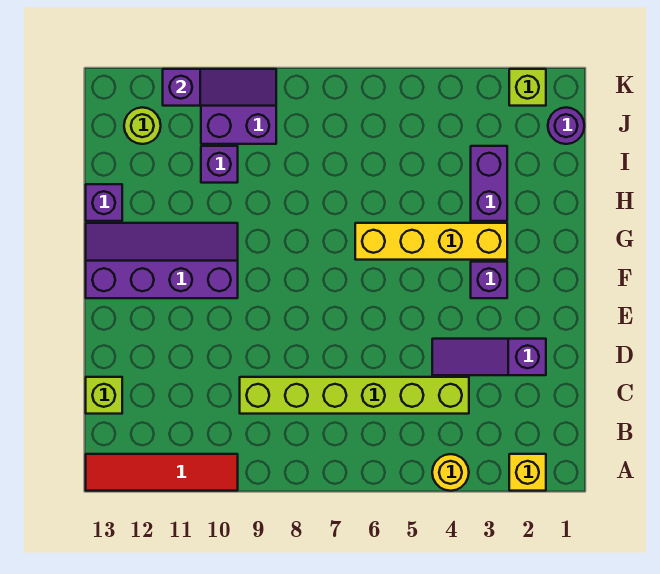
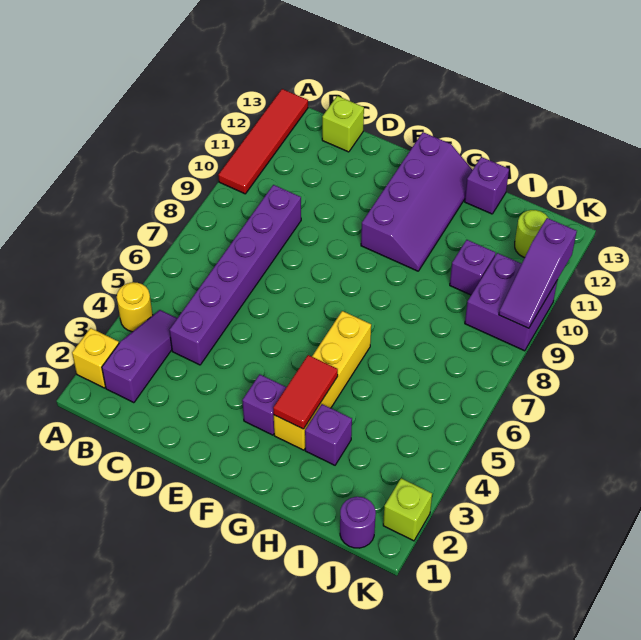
lime brick C4:C9 level 1 -> purple brick C4:C9 level 1
purple slope D2:D4 level 1 top 2 -> purple slope B2:B4 level 1 top 2
none -> red tile G3:G4 level 2
purple brick H3:I3 level 1 -> purple brick H3 level 1

